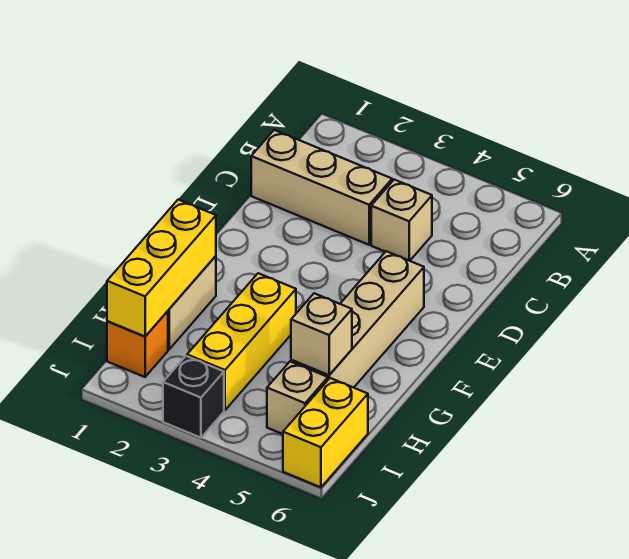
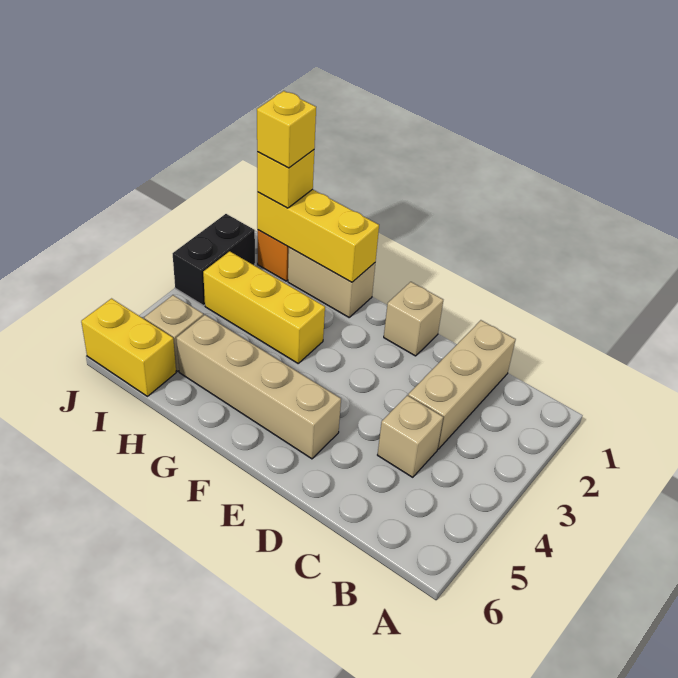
tan brick H5 level 2 -> tan brick E1 level 1
none -> yellow brick I1 level 3
none -> yellow brick I1 level 4
black brick J3 level 1 -> black brick J2:J3 level 1

